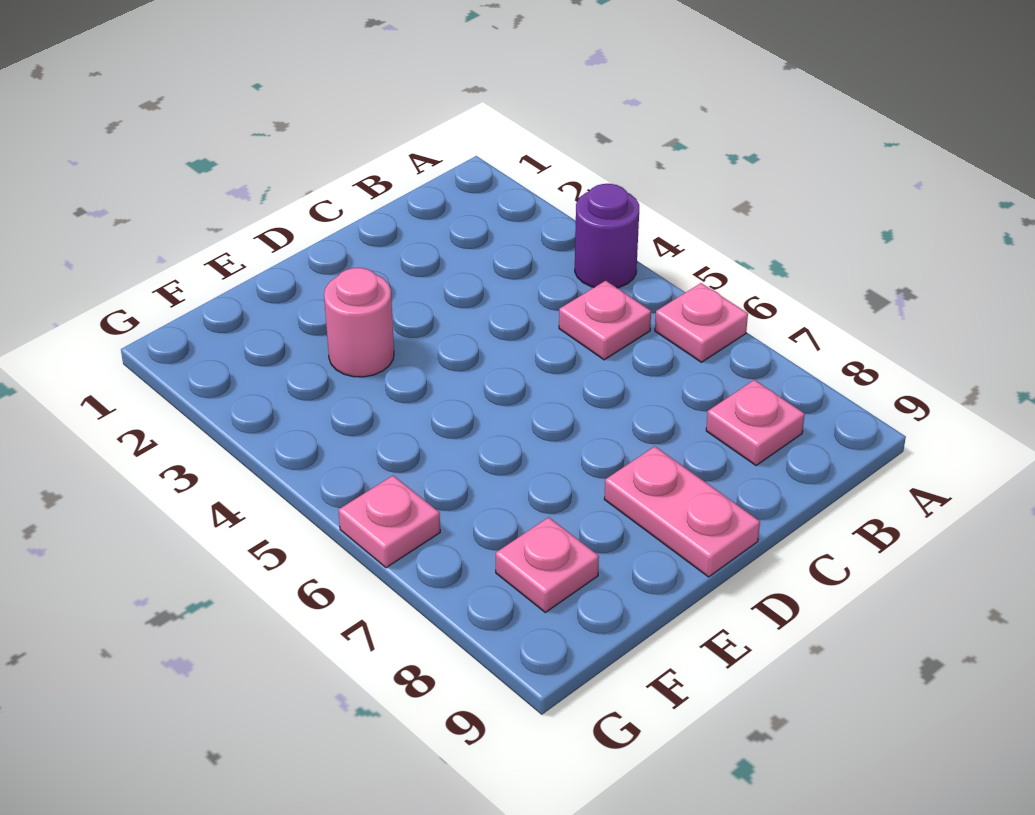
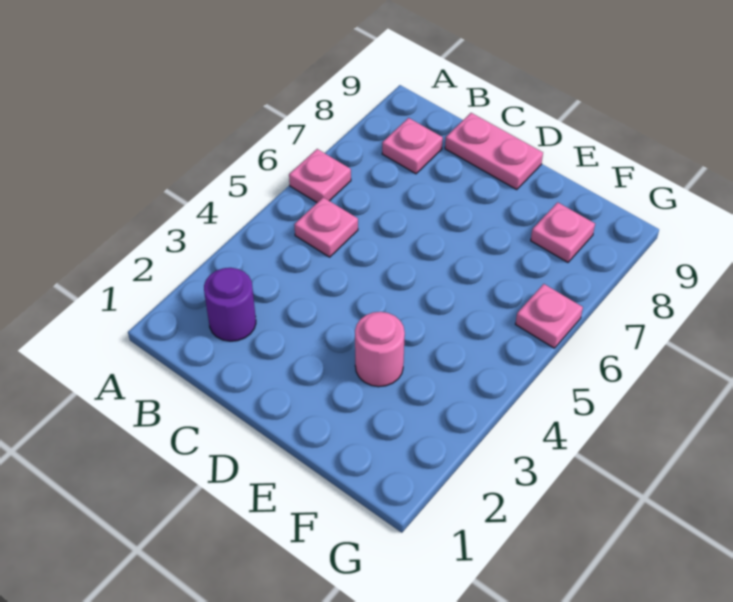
purple round brick A4 level 1 -> purple round brick B2 level 1
pink plate D8:D9 level 1 -> pink plate C9:D9 level 1

